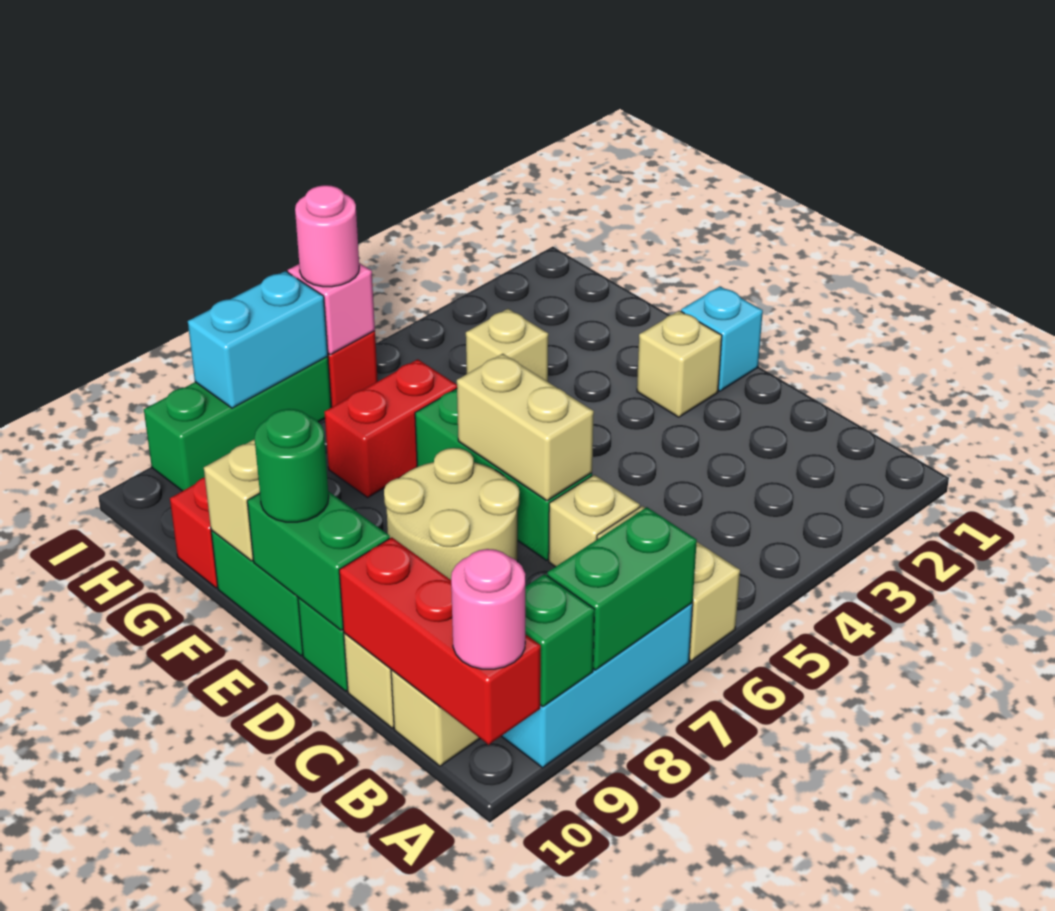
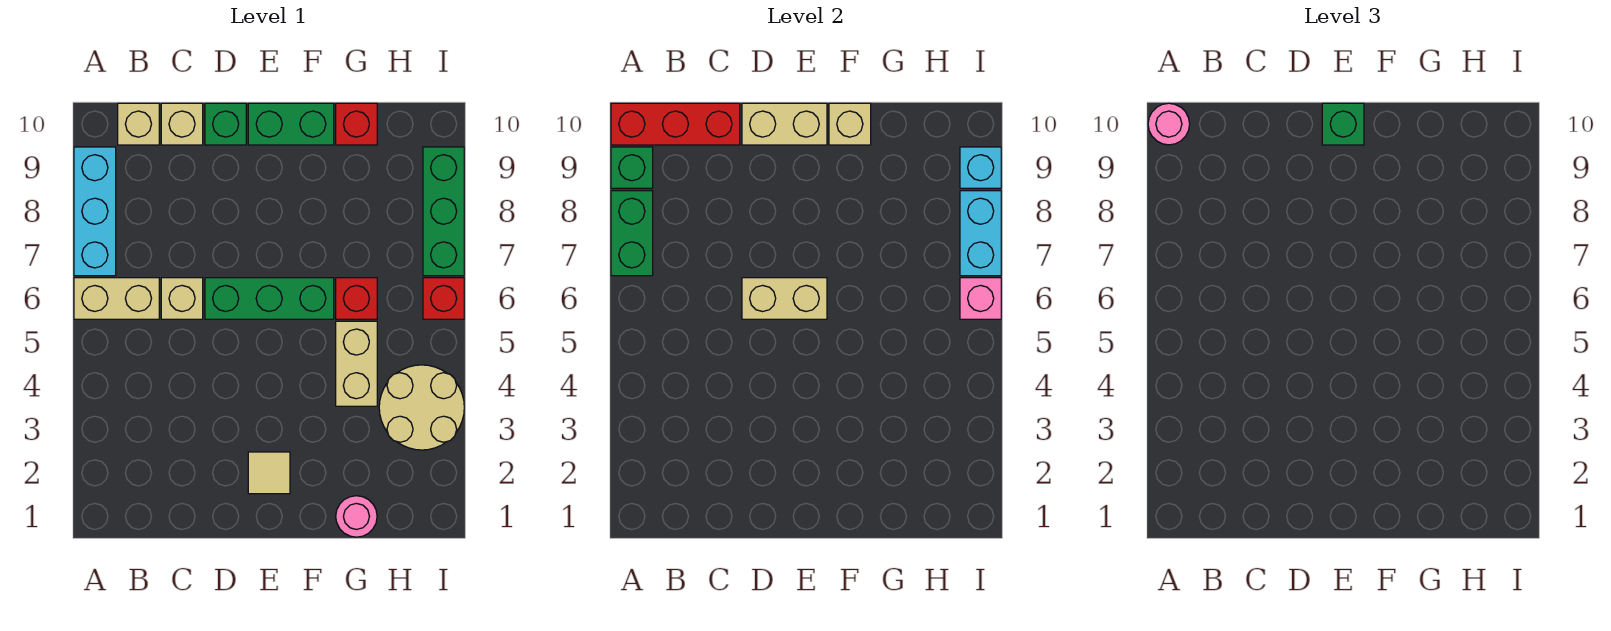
tan round brick D7:E8 level 1 -> tan round brick H3:I4 level 1
green brick D10:E10 level 2 -> tan brick D10:E10 level 2
cyan brick E1 level 1 -> cyan brick I9 level 2
tan brick E2 level 1 -> tan tile E2 level 1
green round brick E10 level 3 -> green brick E10 level 3
tan brick G4 level 1 -> tan brick G4:G5 level 1
red brick G6:G7 level 1 -> red brick G6 level 1
pink round brick I6 level 3 -> pink round brick G1 level 1

